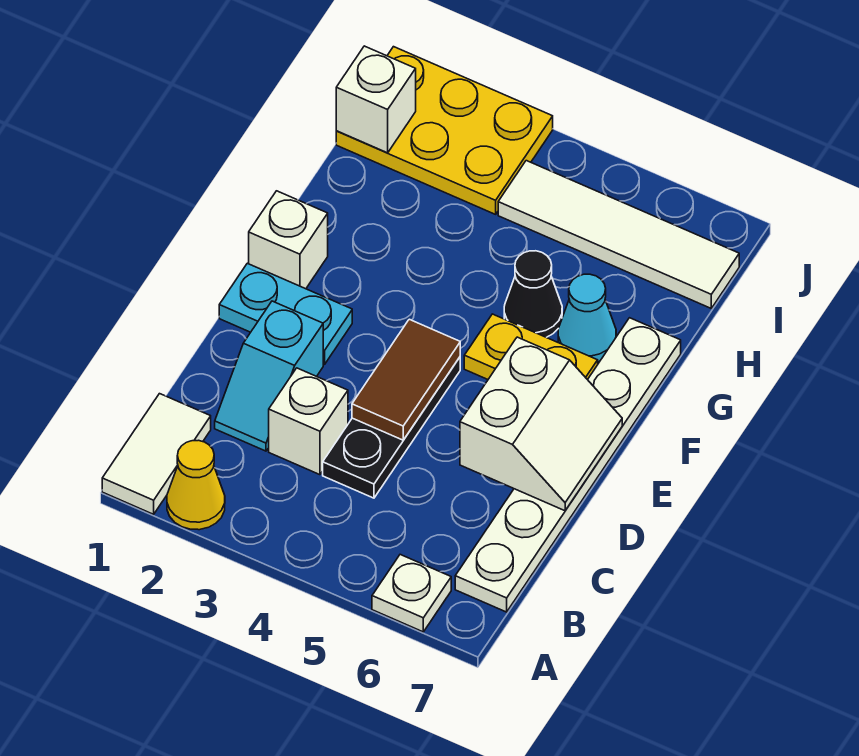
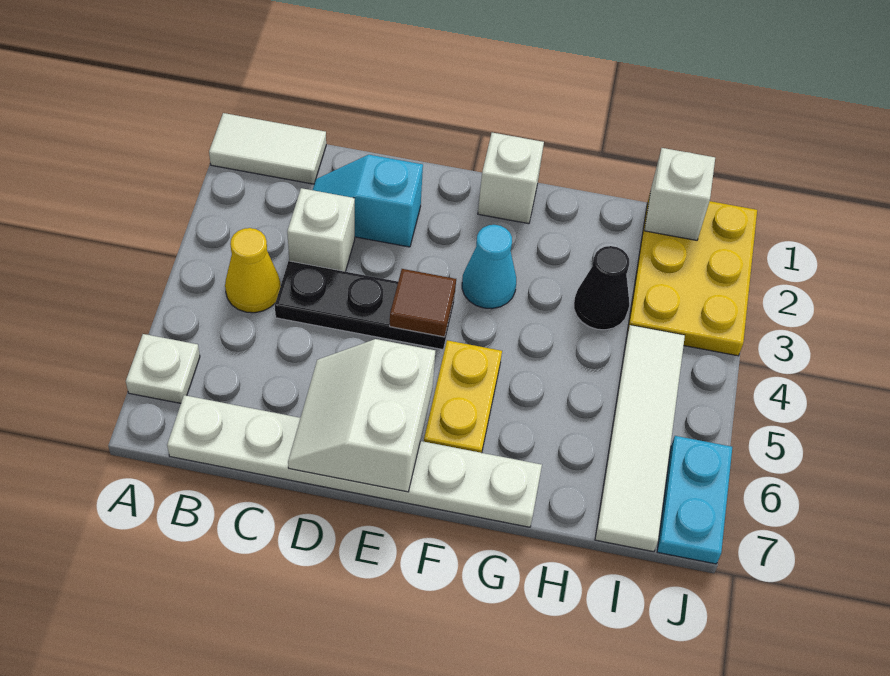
yellow cone A2 level 1 -> yellow cone B4 level 1
brown tile D4:E4 level 2 -> brown tile E4 level 2
white slope D6:E7 level 2 top 6 -> white slope D6:E7 level 2 top E
cyan plate E1:E2 level 1 -> cyan plate J6:J7 level 1
black cone G5 level 1 -> black cone H3 level 1
cyan cone G6 level 1 -> cyan cone F3 level 1

